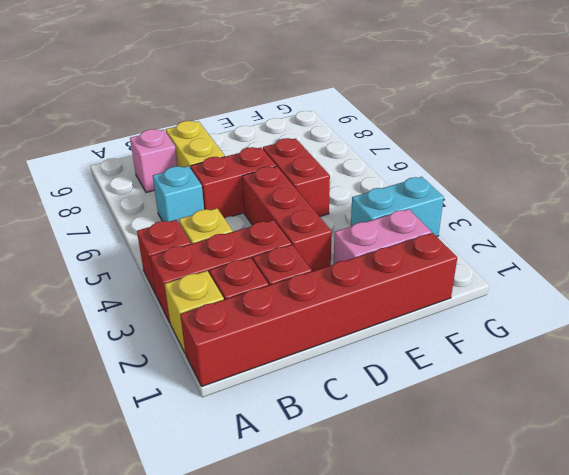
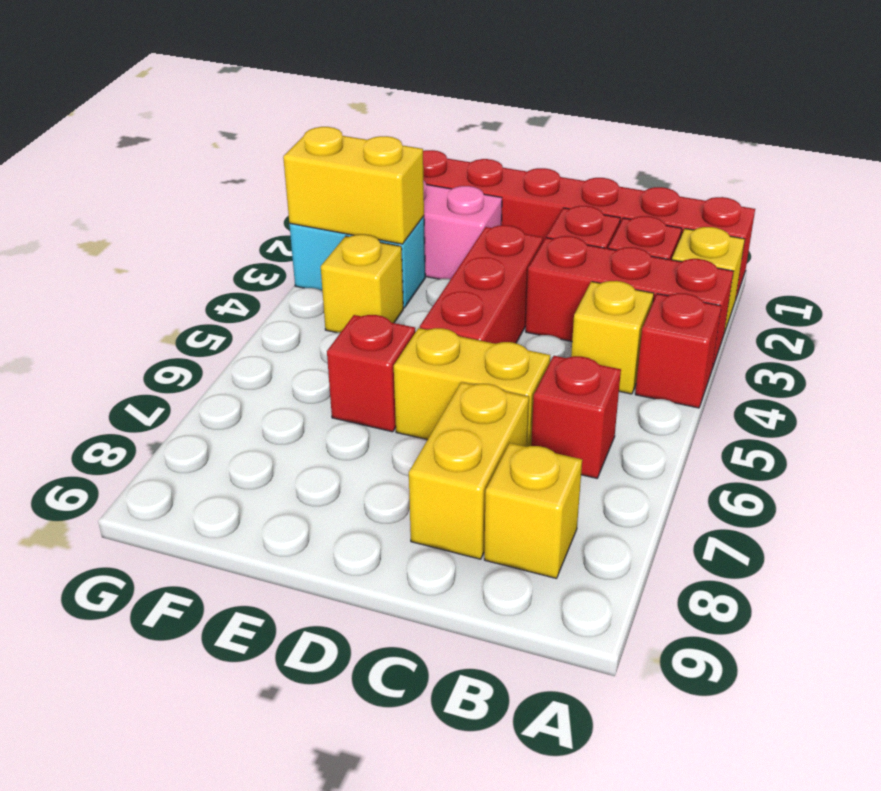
cyan brick B6 level 1 -> red brick B6 level 1
pink brick B8 level 1 -> yellow brick B8 level 1
red brick C6:D6 level 1 -> yellow brick C6:D6 level 1
red brick E5:E6 level 1 -> red brick E6 level 1
none -> yellow brick F3:G3 level 2
none -> yellow brick F4 level 1

